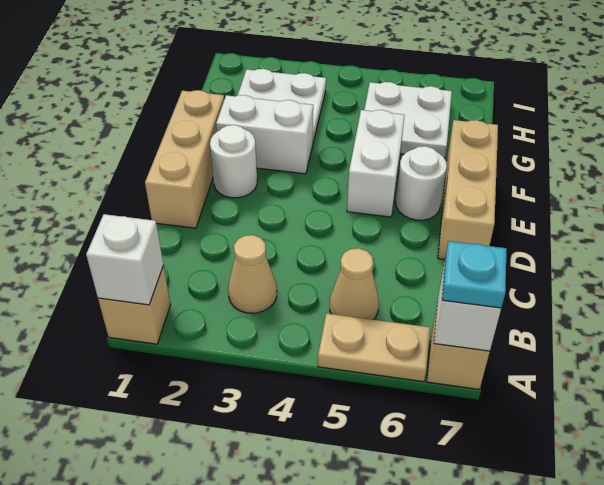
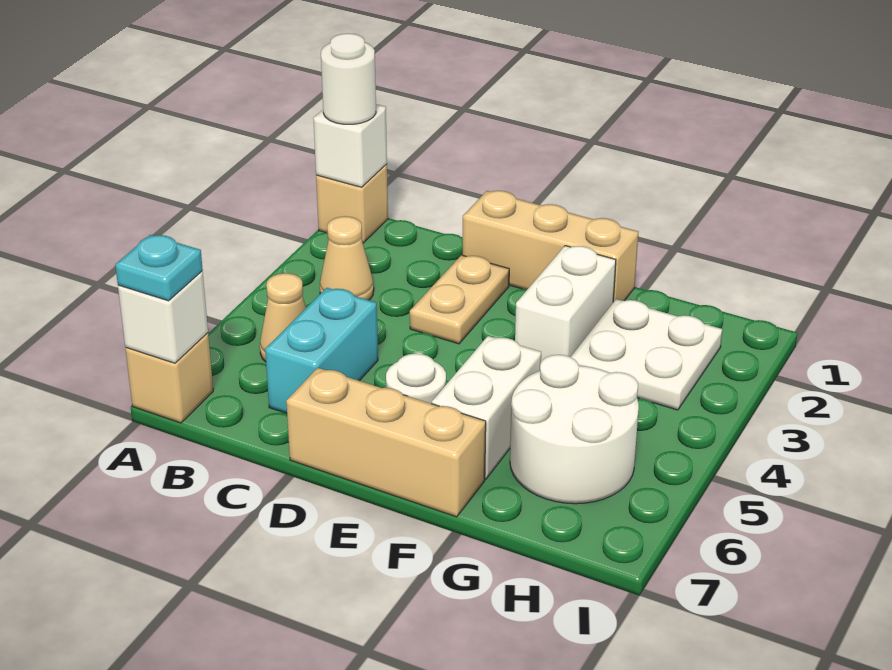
tan plate A5:A6 level 1 -> tan plate D2:D3 level 1
none -> cyan brick C5:C6 level 1
white round brick E2 level 1 -> white round brick A1 level 3
white brick E5:F5 level 1 -> white brick F5:F6 level 1
white plate G5:H6 level 1 -> white round brick G5:H6 level 1

